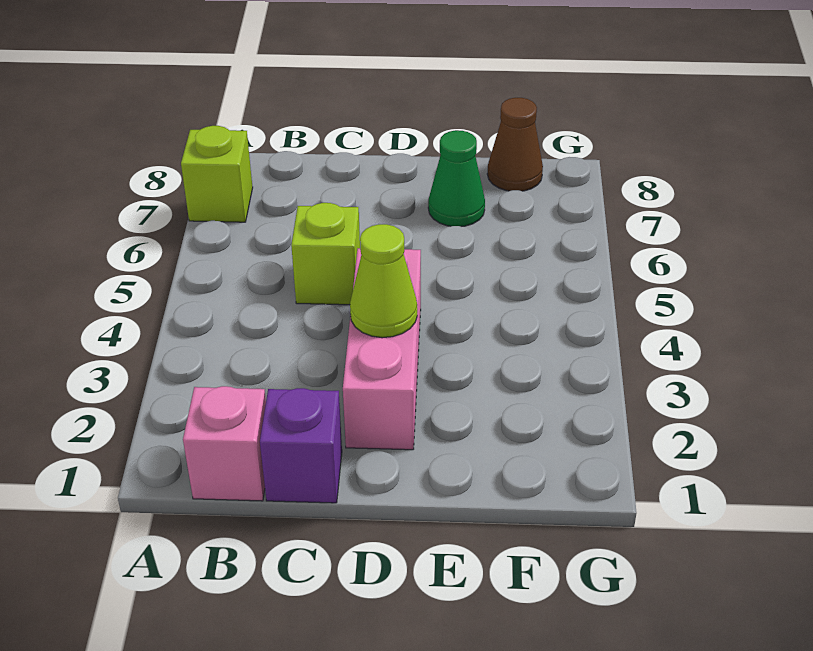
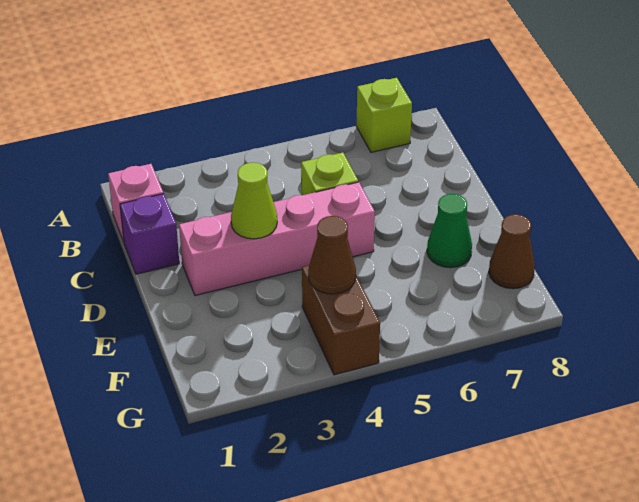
pink brick D2:D4 level 1 -> pink brick D2:D5 level 1
none -> brown brick F4:G4 level 1
none -> brown cone F4 level 2

